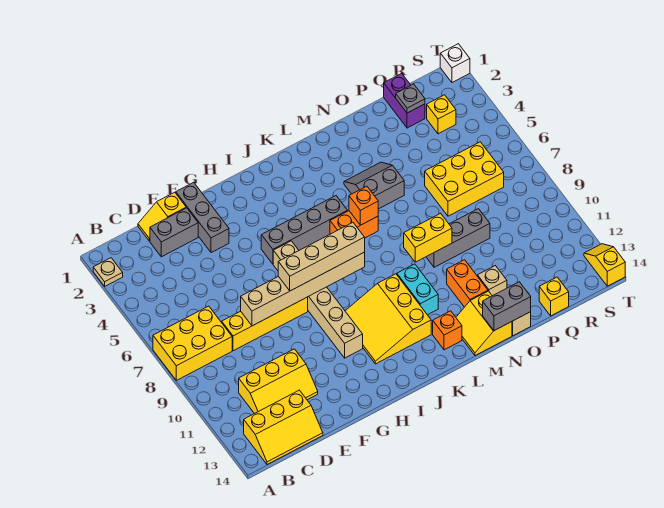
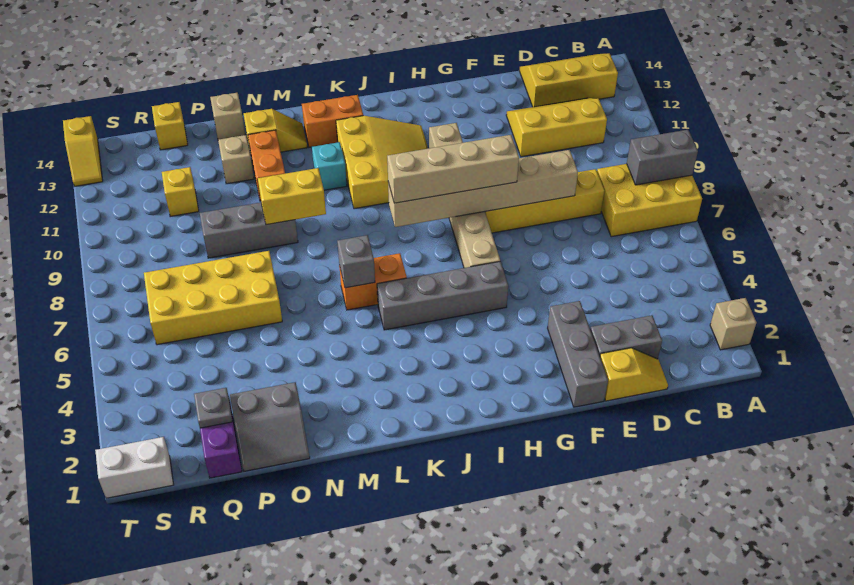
tan plate A2 level 1 -> tan brick A2 level 1
orange brick L6 level 2 -> grey brick L6 level 2
cyan brick L10:L11 level 1 -> cyan brick L11 level 1
orange brick L13 level 1 -> orange brick K13:L13 level 1
grey slope M4:N5 level 1 top 5 -> grey slope O1:P2 level 1 top 2
yellow slope M13:N14 level 1 top N -> yellow slope M13:N13 level 1 top N
grey brick N14:O14 level 2 -> grey brick A8:B8 level 2
yellow brick P6:R7 level 1 -> yellow brick O6:R7 level 1
yellow brick R3 level 1 -> yellow brick Q11 level 1
white brick T1 level 1 -> white brick S1:T1 level 1

